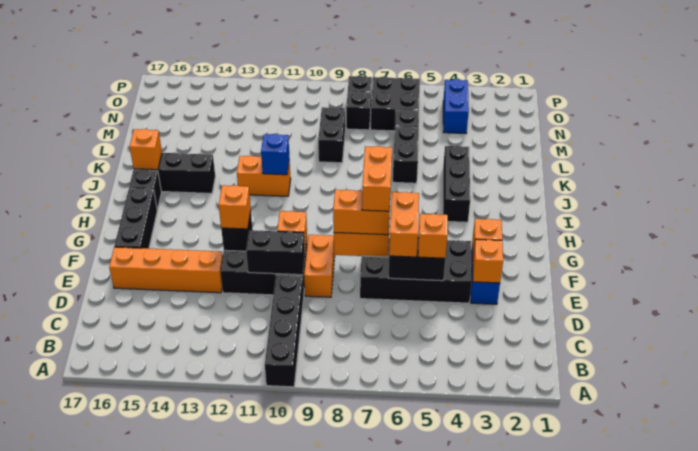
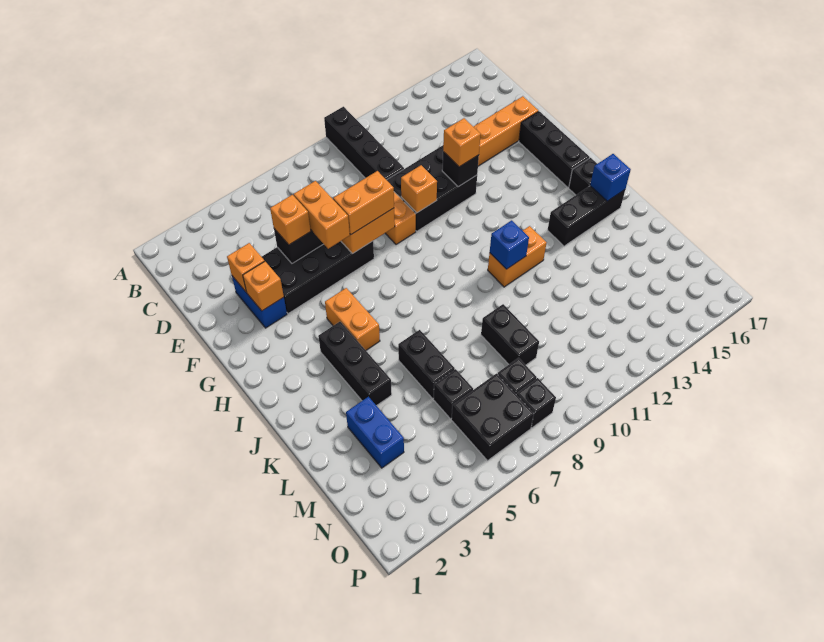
black brick E10:E11 level 2 -> none
orange brick F7:G7 level 4 -> orange brick H5:I5 level 1
orange brick J16 level 2 -> blue brick J16 level 2
blue brick N4:O4 level 1 -> blue brick L3:M3 level 1

